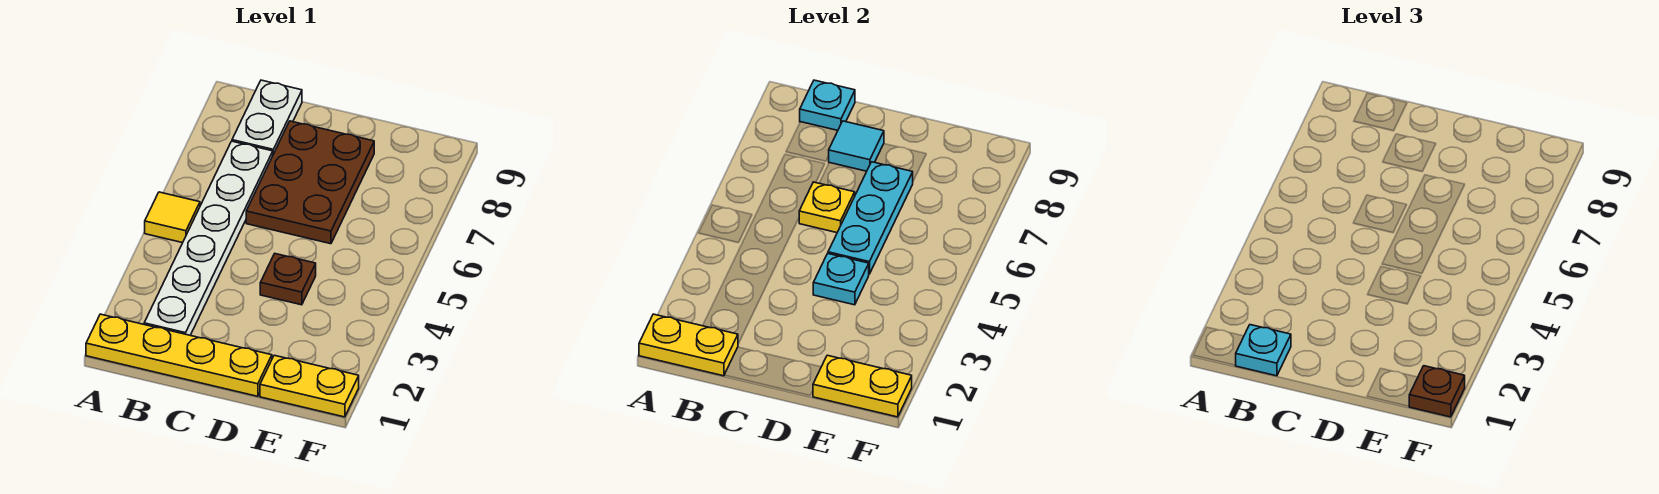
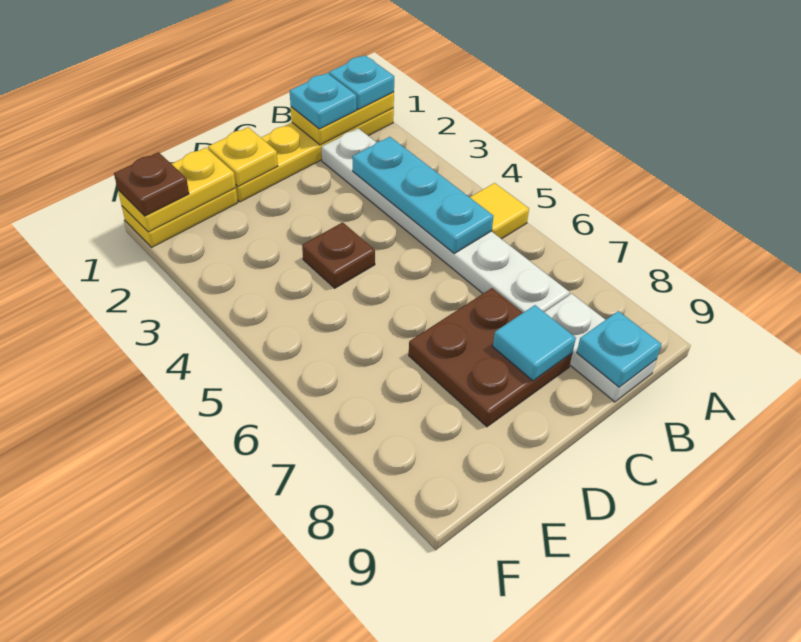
brown plate C6:D8 level 1 -> brown plate C7:D8 level 1
yellow plate C6 level 2 -> yellow plate D1 level 2
cyan plate D4 level 2 -> cyan plate A1 level 3
cyan plate D5:D7 level 2 -> cyan plate B3:B5 level 2

